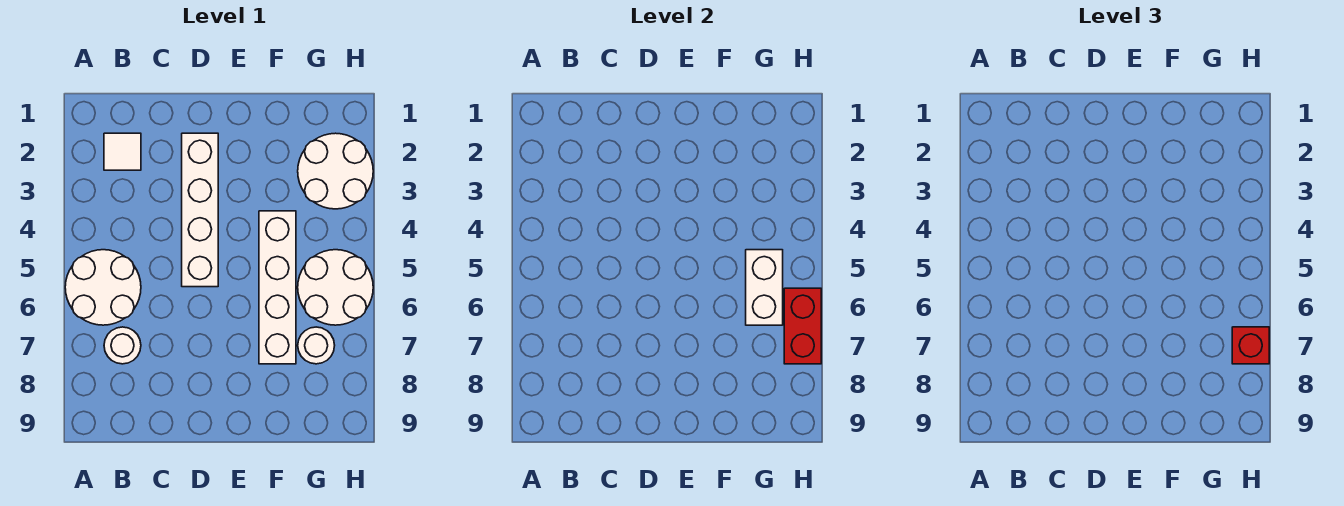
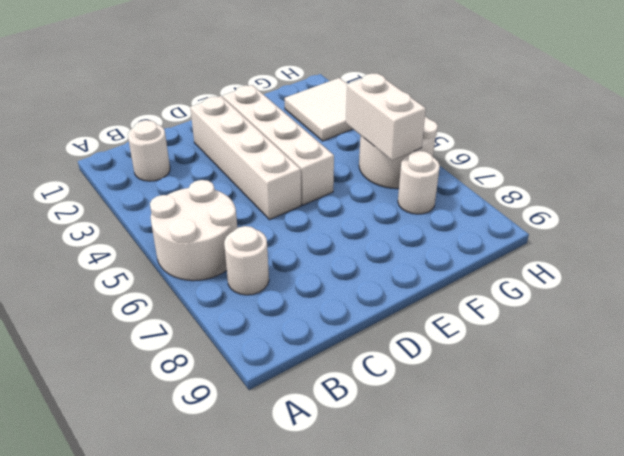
white tile B2 level 1 -> white round brick B2 level 1
white brick F4:F7 level 1 -> white brick E2:E5 level 1
white round brick G2:H3 level 1 -> white tile G2:H3 level 1
red brick H6:H7 level 2 -> none
red brick H7 level 3 -> none

